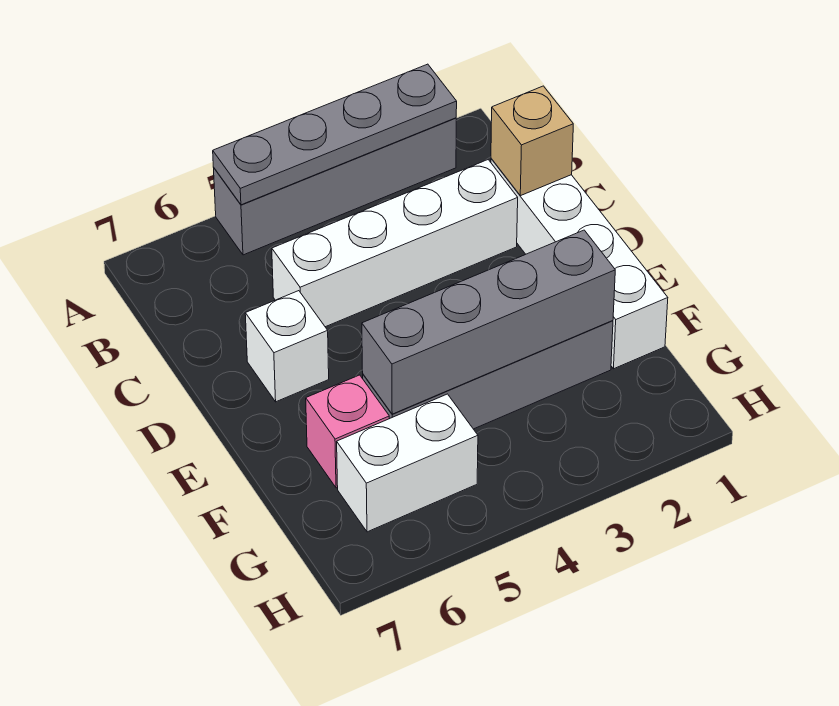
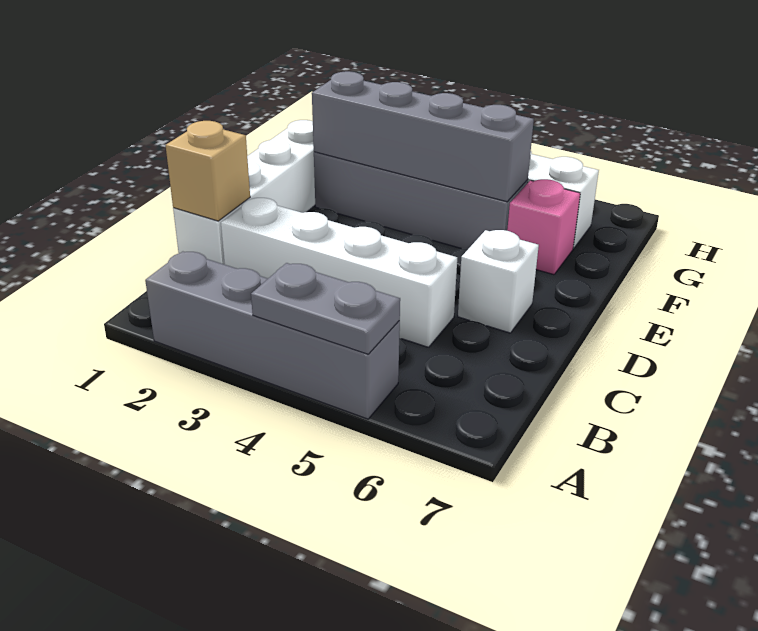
grey plate A2:A5 level 2 -> grey plate A4:A5 level 2

